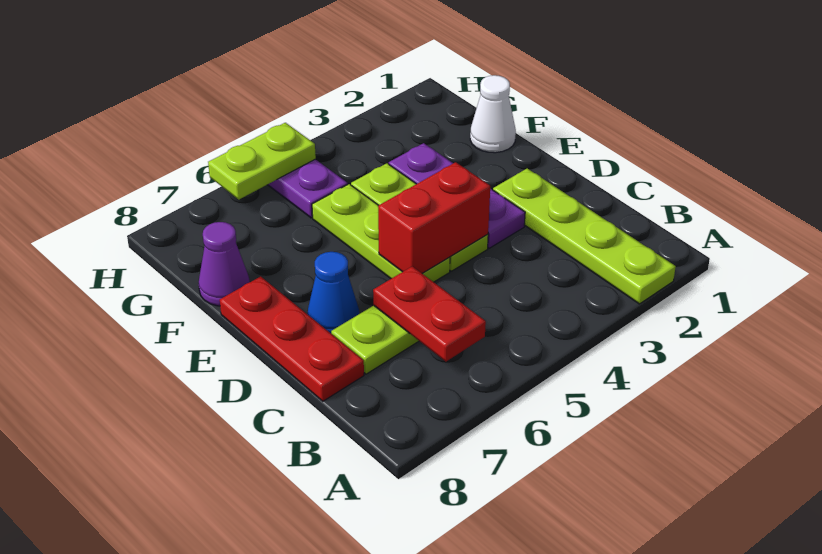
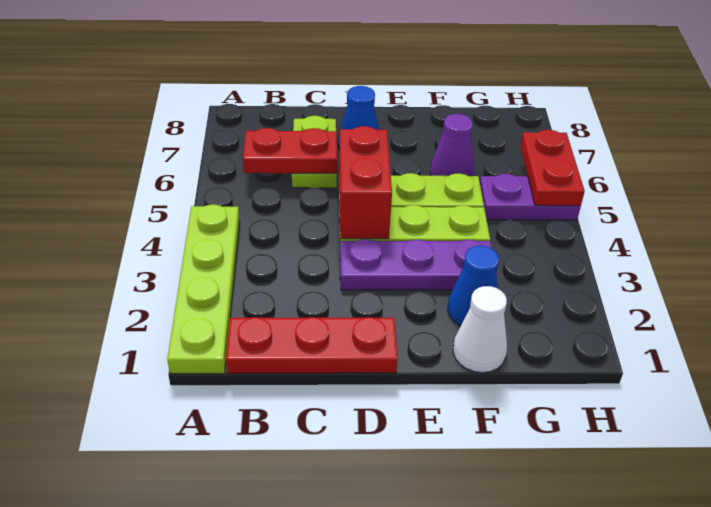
lime plate A2:D2 level 1 -> lime plate A1:A4 level 1
red plate C8:E8 level 1 -> red plate B1:D1 level 1
none -> blue cone F2 level 1
purple cone F8 level 1 -> purple cone F6 level 1
lime plate H5:H6 level 2 -> red plate H5:H6 level 2

